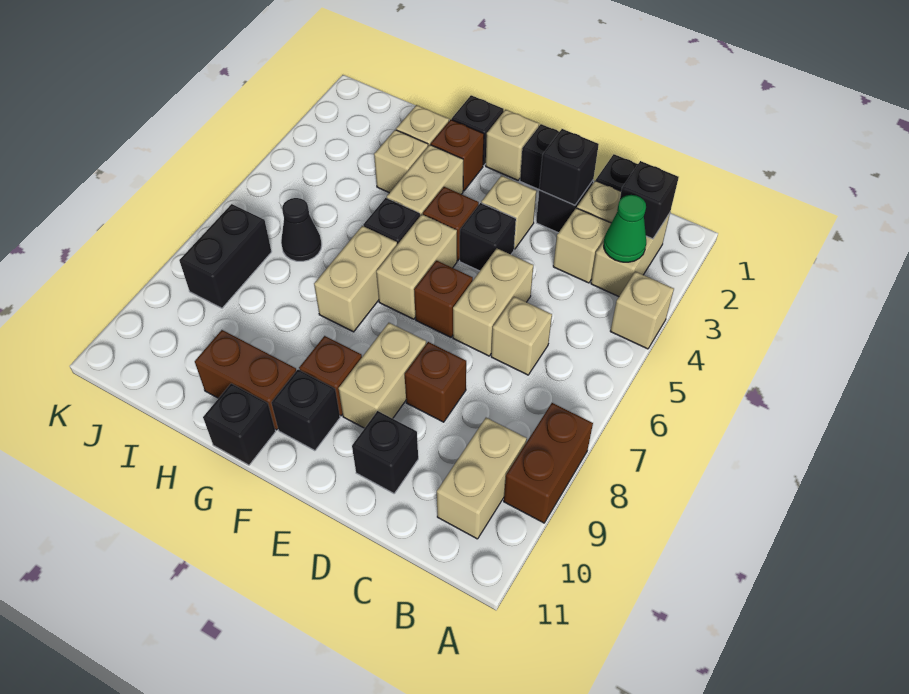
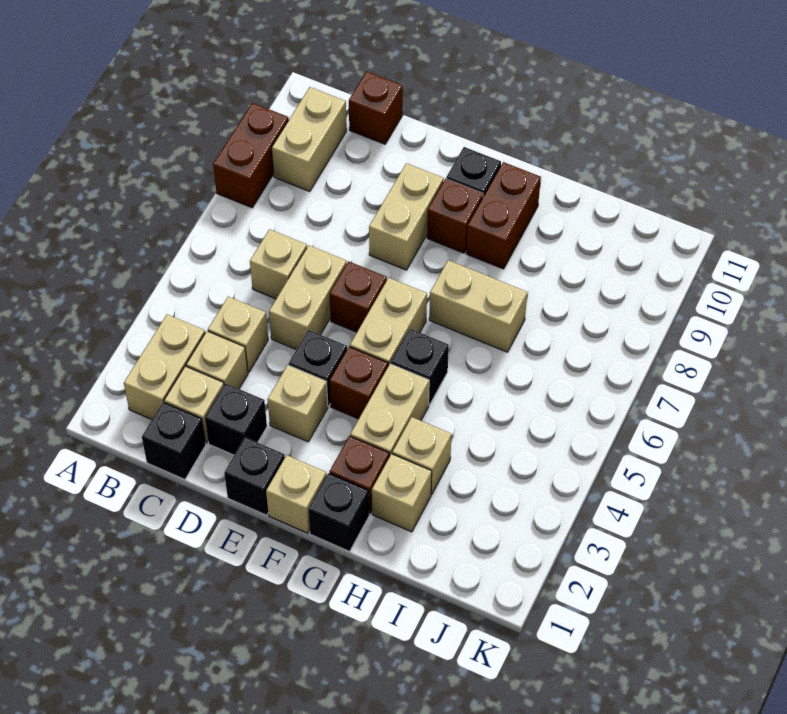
tan brick A4 level 1 -> tan brick C4 level 1
black brick B2 level 2 -> none
green cone B3 level 2 -> none
black brick D2 level 2 -> none
brown brick D8 level 1 -> brown brick C11 level 1
black brick D10 level 1 -> none
tan brick G6:G7 level 1 -> tan brick G7:H7 level 1
brown brick G10:H10 level 1 -> brown brick G9:G10 level 1
black brick G11 level 1 -> none
black cone I6 level 1 -> none
black brick J7:J8 level 1 -> none

